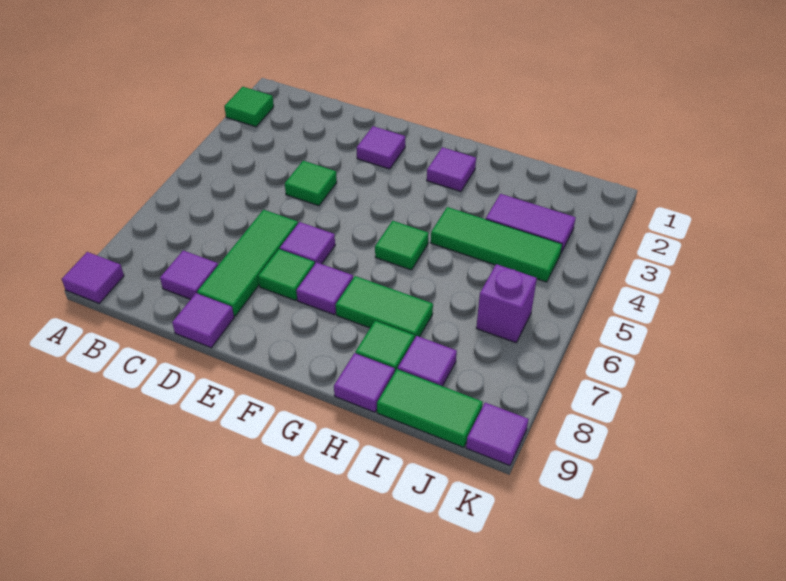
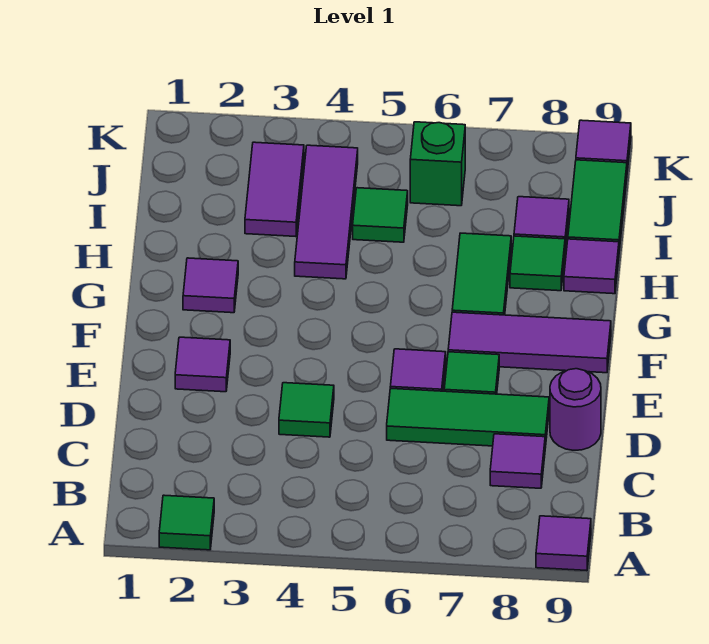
purple tile D9 level 1 -> purple round brick D9 level 1
purple tile F7 level 1 -> purple tile F7:F9 level 1
green tile G5 level 1 -> green tile I5 level 1
green tile H4:J4 level 1 -> purple tile H4:J4 level 1
purple brick J6 level 1 -> green brick J6 level 1

